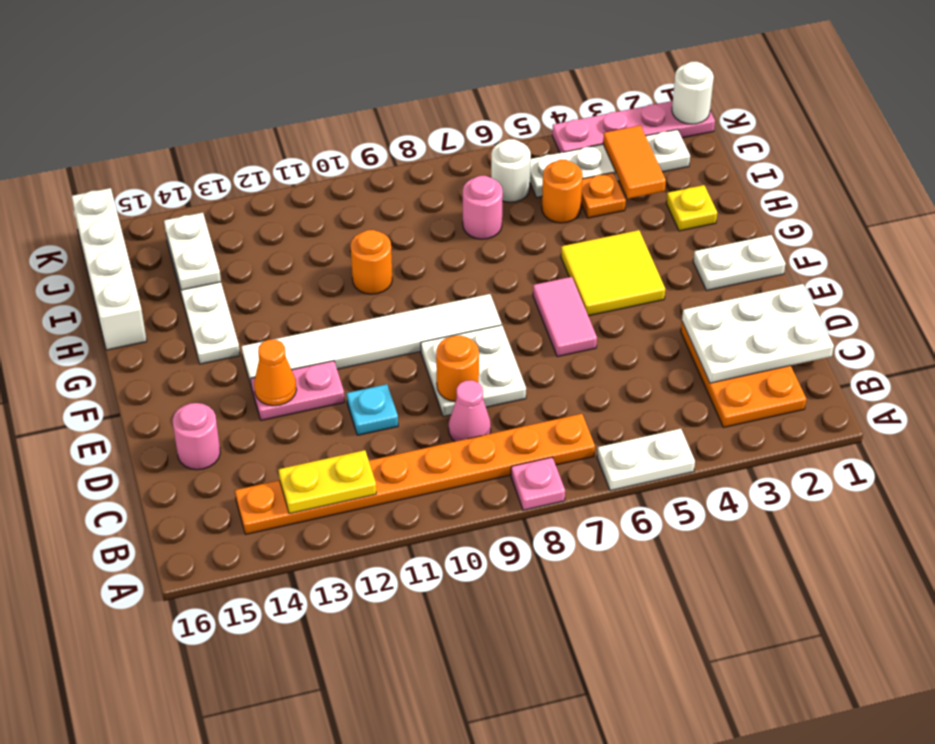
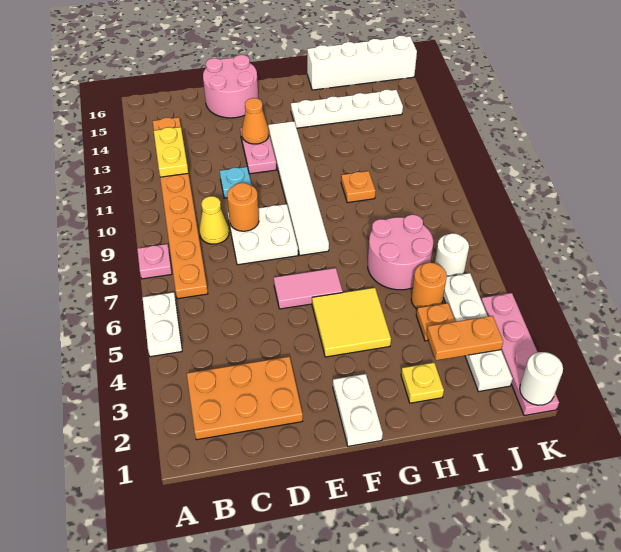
white plate C1:D3 level 2 -> none
pink cone C9 level 1 -> yellow cone C9 level 1
pink round brick D15 level 1 -> pink round brick D15:E16 level 1
orange round brick H10 level 1 -> orange plate H10 level 1
orange tile I3:J3 level 2 -> orange plate I3:J3 level 2
pink round brick I7 level 1 -> pink round brick H6:I7 level 1
white plate I14:J14 level 2 -> none

